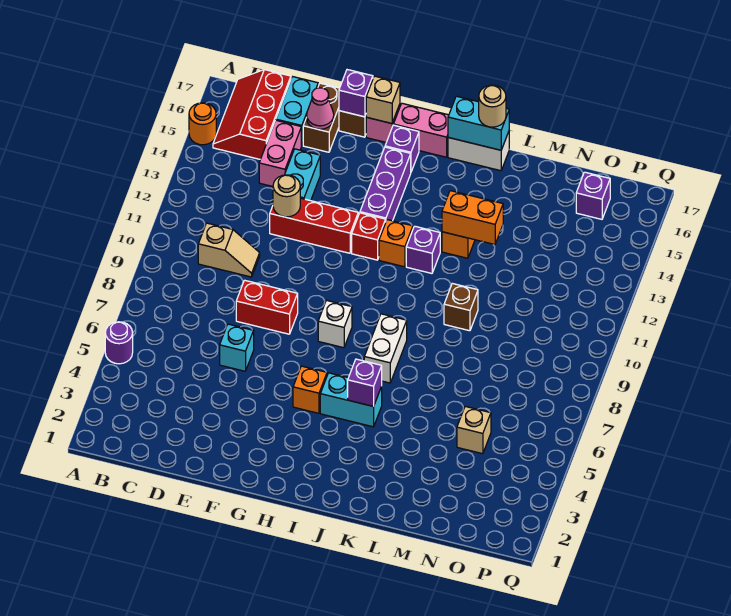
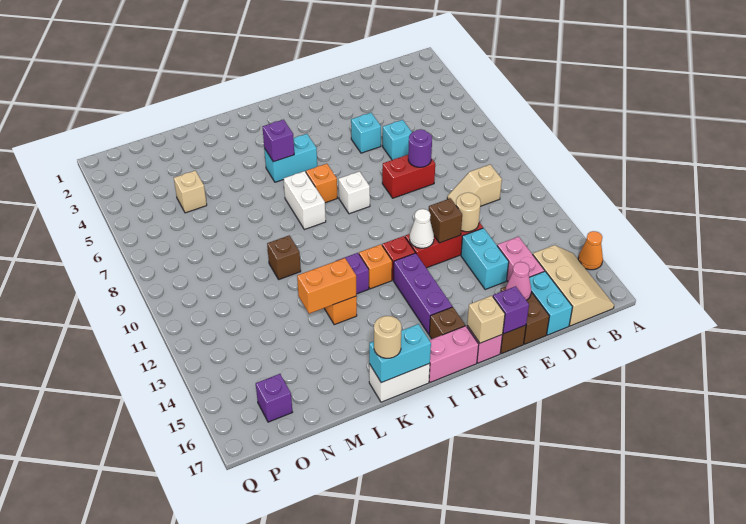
purple round brick A5 level 1 -> purple round brick E8 level 2
orange round brick A15 level 1 -> orange cone A15 level 1
red slope B15:C17 level 1 top C -> tan slope B15:C17 level 1 top C
none -> cyan brick F5 level 1
none -> brown brick F12 level 2
none -> white cone G12 level 2
orange brick H5 level 1 -> orange brick I7 level 1
purple brick H16 level 1 -> brown brick H16 level 1

